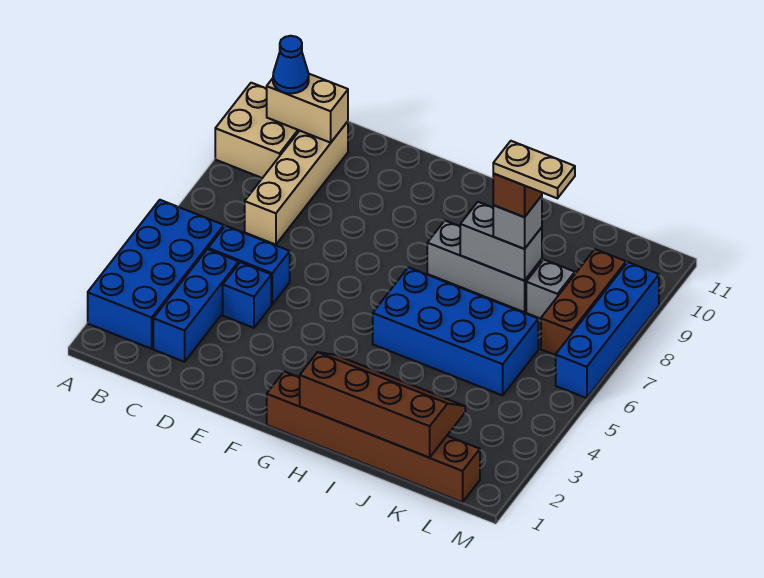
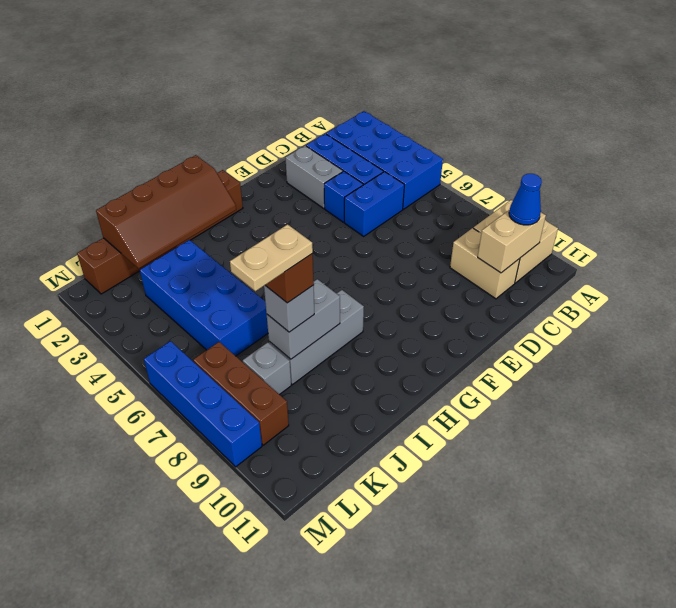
tan brick C7:C10 level 1 -> tan brick C9:C10 level 1
none -> grey brick D2:D3 level 1
blue brick H5:K6 level 1 -> blue brick J3:K6 level 1

